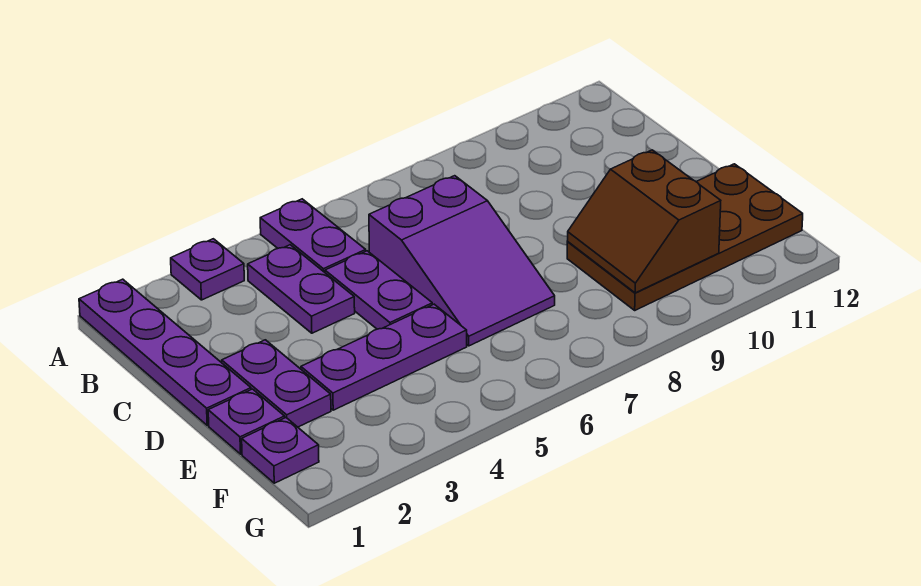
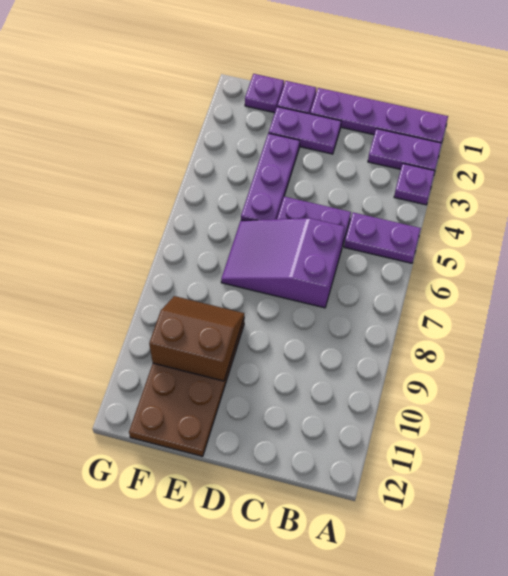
purple plate B4:C4 level 1 -> purple plate A2:B2 level 1

